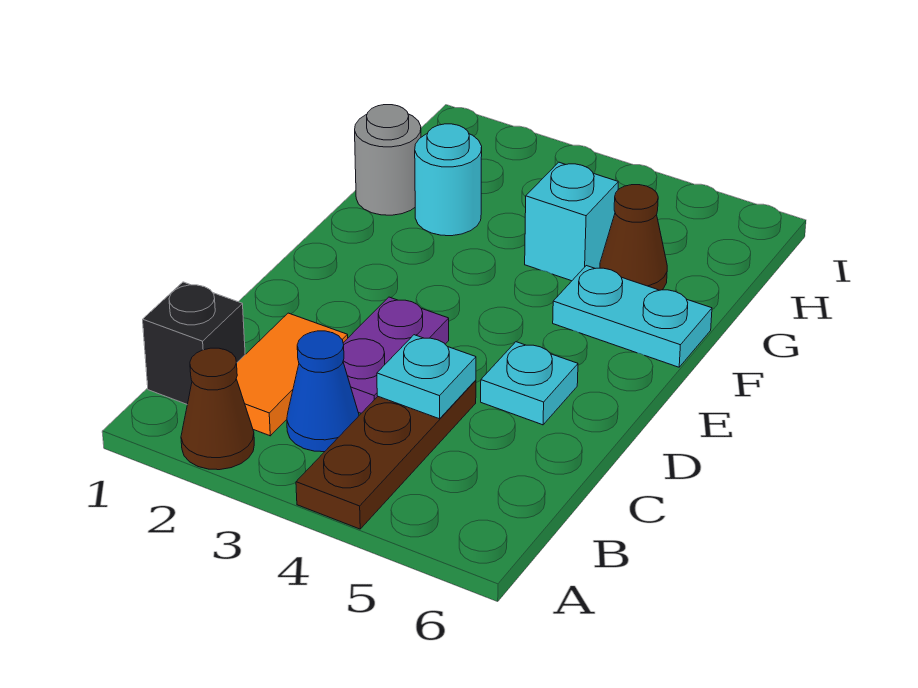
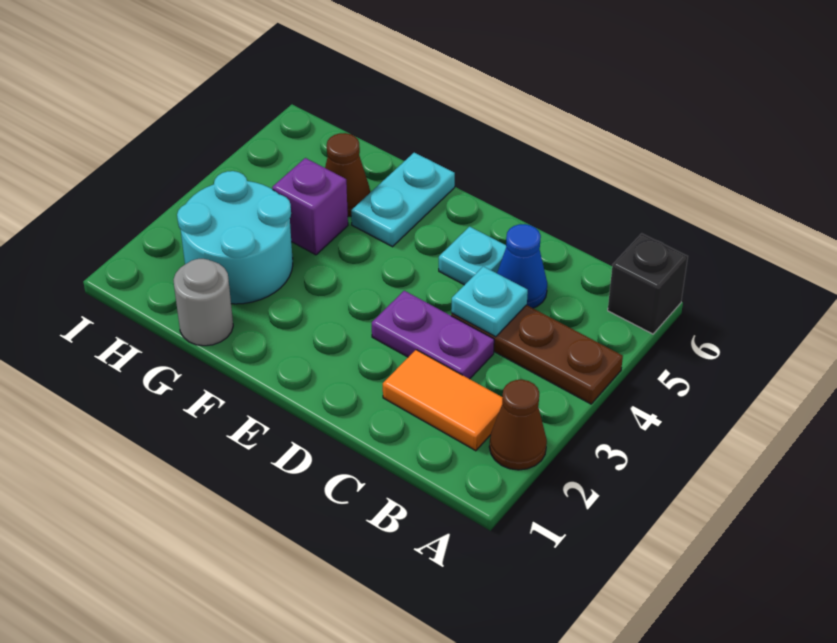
black brick B1 level 1 -> black brick A6 level 1
blue cone B3 level 1 -> blue cone C5 level 1
cyan round brick G2 level 1 -> cyan round brick G2:H3 level 1
cyan brick G4 level 1 -> purple brick G4 level 1

